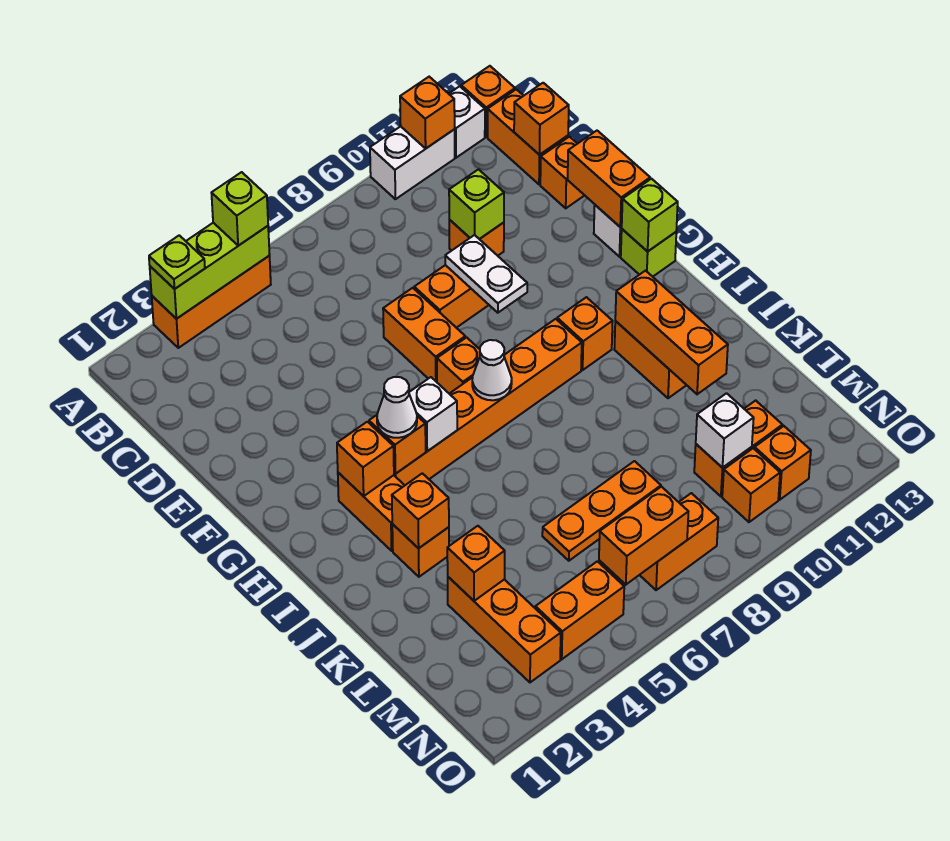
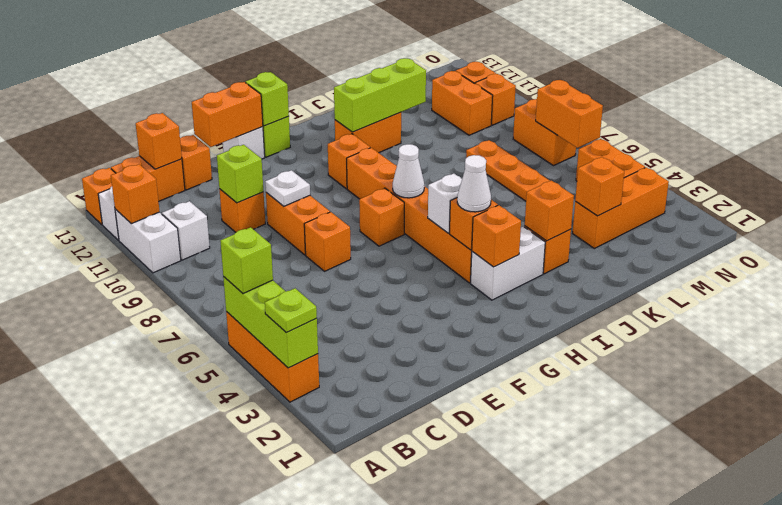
orange brick E7:F7 level 1 -> orange brick E7 level 1
white plate E9:F9 level 2 -> white plate E9 level 2
orange brick H3:I3 level 1 -> white brick H3:I3 level 1
orange brick I11:K11 level 2 -> lime brick I11:K11 level 2
white brick M10 level 2 -> white brick B10 level 1

